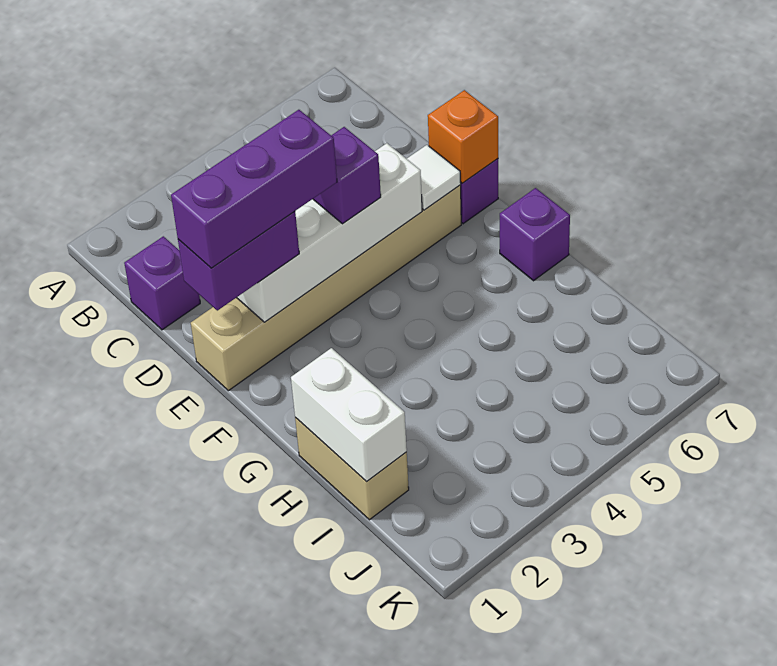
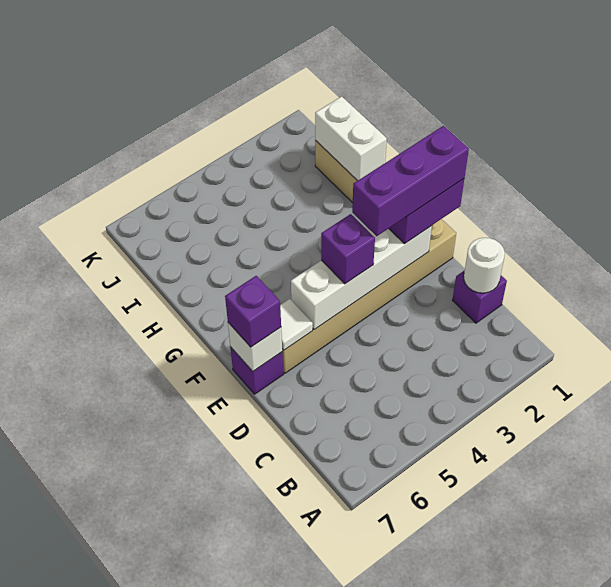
none -> white round brick C1 level 2
orange brick E7 level 2 -> white brick E7 level 2
purple brick G7 level 1 -> purple brick E7 level 3

